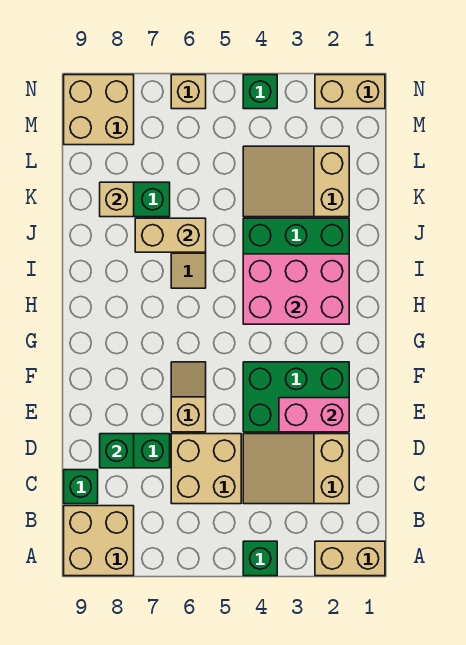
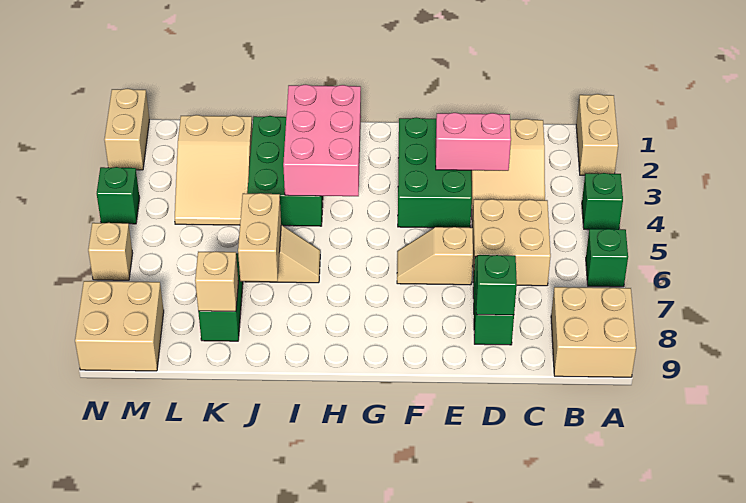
green brick C9 level 1 -> green brick A6 level 1
pink brick E2:E3 level 2 -> pink brick D3:E3 level 2

